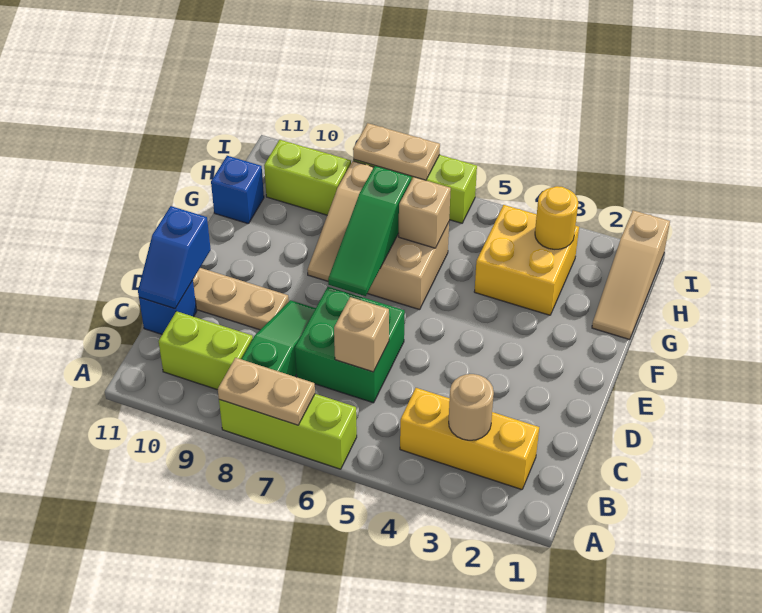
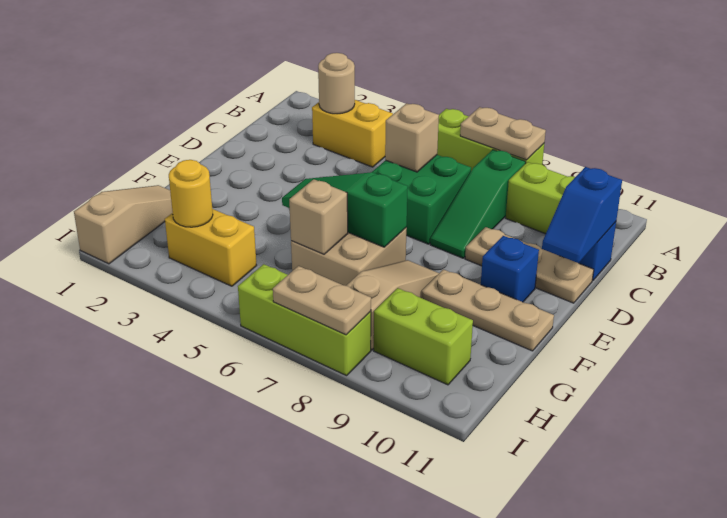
yellow brick B2:B4 level 1 -> yellow brick B3:B4 level 1
blue slope C11:D11 level 2 top D -> blue slope C11:D11 level 2 top C
green slope E7:G7 level 2 top G -> green slope F5:F7 level 2 top 7
none -> tan plate F9:F11 level 1
yellow brick G3:H4 level 1 -> yellow brick H3:H4 level 1
blue brick G11 level 1 -> blue brick E10 level 1

